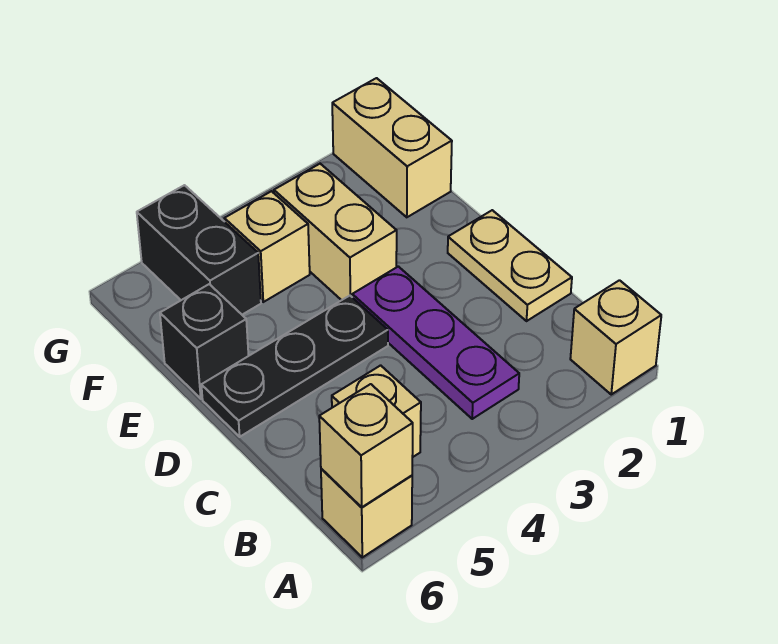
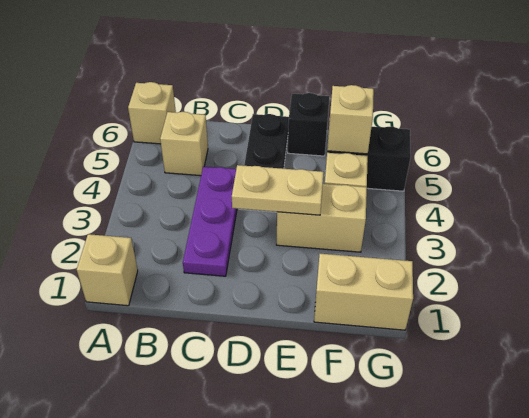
tan brick A6 level 2 -> tan brick F5 level 2
purple plate B3:D3 level 1 -> purple plate C2:C4 level 1
tan plate C1:D1 level 1 -> tan plate D3:E3 level 2

